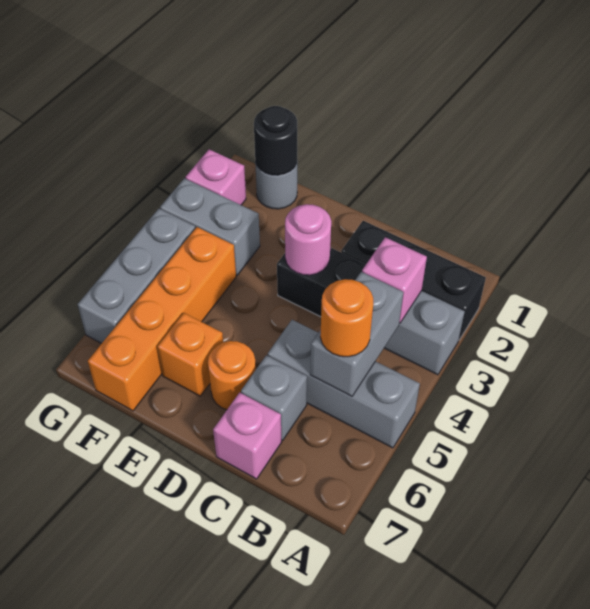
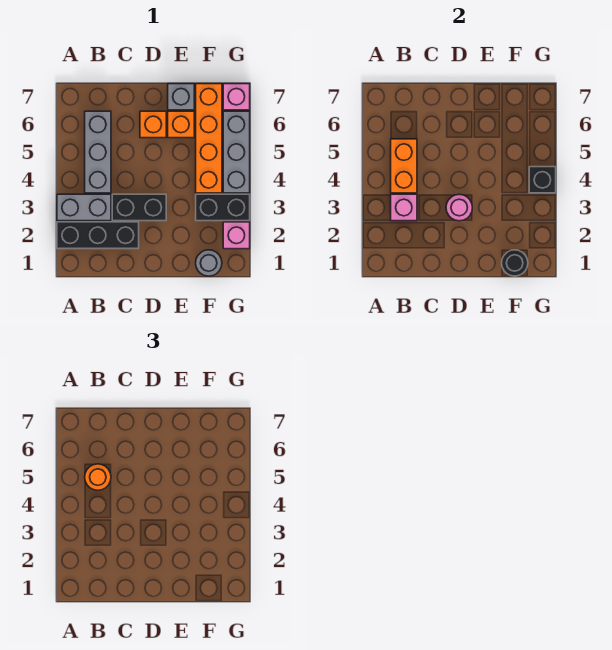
grey brick A5:C5 level 1 -> grey brick B4:B6 level 1
grey brick B4:B5 level 2 -> orange brick B4:B5 level 2
grey brick C6 level 1 -> grey brick E7 level 1
pink brick C7 level 1 -> pink brick G7 level 1
orange round brick D6 level 1 -> orange brick D6 level 1
grey brick F3:G3 level 1 -> black brick F3:G3 level 1
none -> black brick G4 level 2

